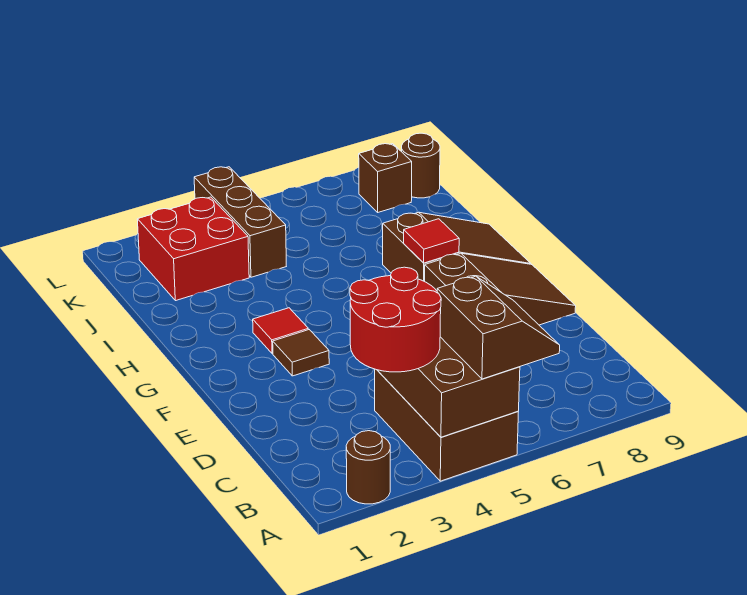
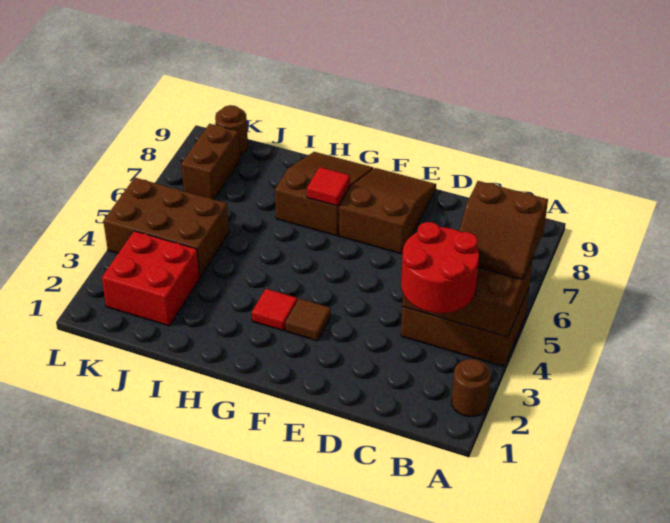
brown slope A5:B6 level 3 top 5 -> brown slope A5:B6 level 3 top 6
brown brick J4:L4 level 1 -> brown brick J4:L5 level 1
brown brick K8 level 1 -> brown brick K7:K8 level 1

